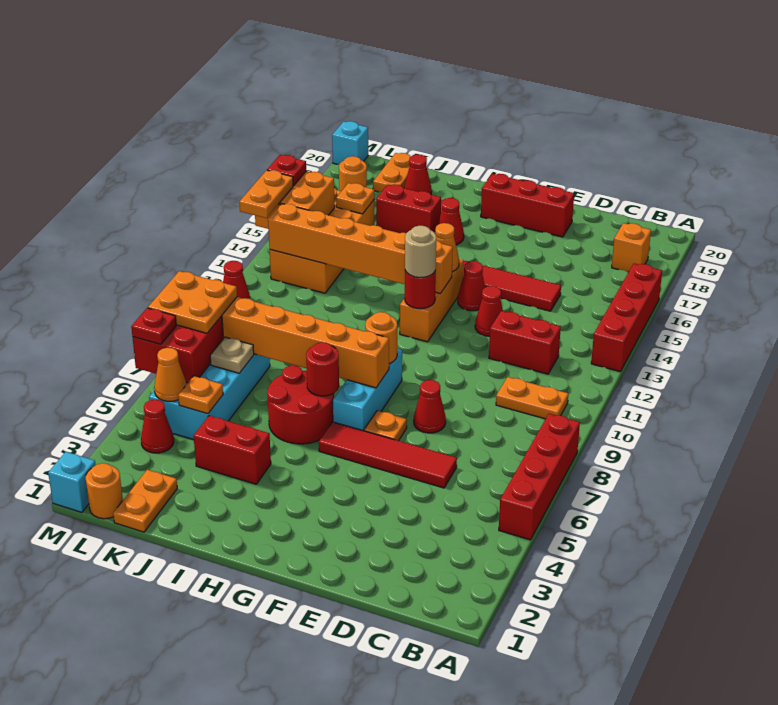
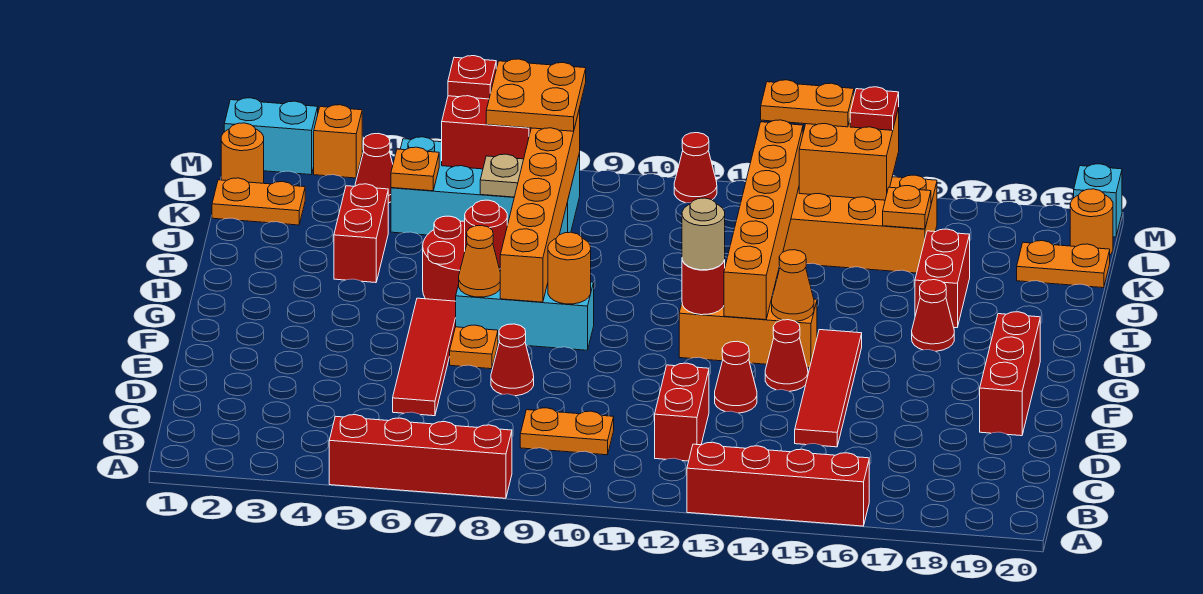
orange plate B10:C10 level 1 -> orange plate C9:C10 level 1
orange brick B18 level 1 -> orange brick M3 level 1
red cone J19 level 1 -> none
orange cone L5 level 2 -> orange cone G7 level 2
orange round brick L18 level 1 -> orange round brick L20 level 1
cyan brick M1 level 1 -> cyan brick M1:M2 level 1

